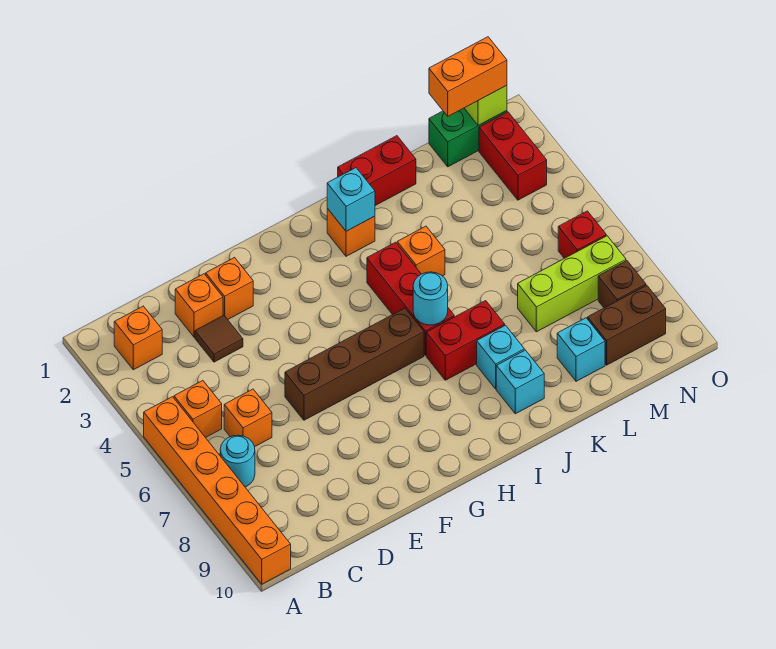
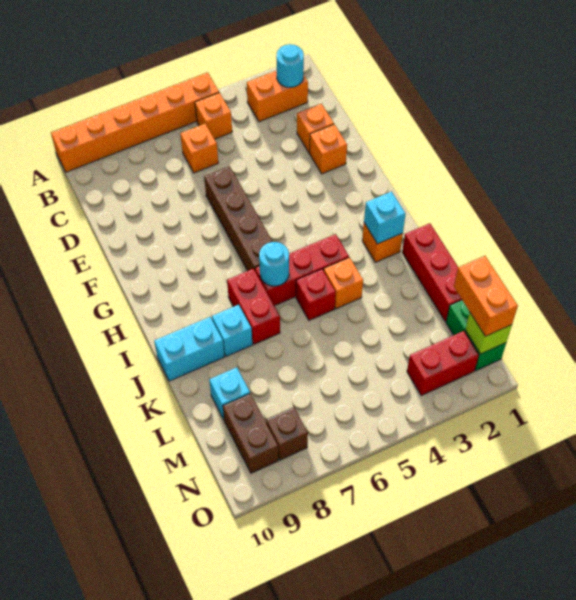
orange brick B2 level 1 -> orange brick B2:B3 level 1
cyan round brick B7 level 1 -> cyan round brick B2 level 2
brown tile D3 level 1 -> none
red brick J1:K1 level 1 -> red brick J1:L1 level 1
cyan brick J9 level 1 -> cyan brick J9:J10 level 1
lime brick L7:N7 level 1 -> none
red brick N6 level 1 -> red brick J5 level 1

